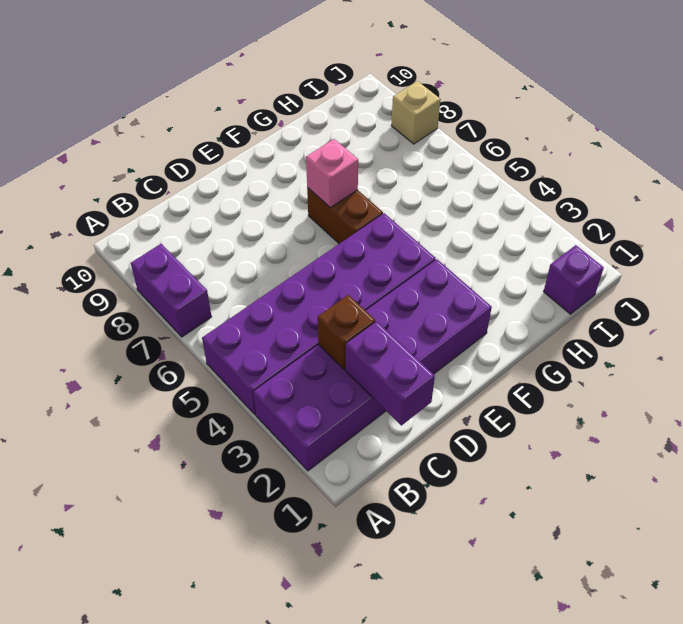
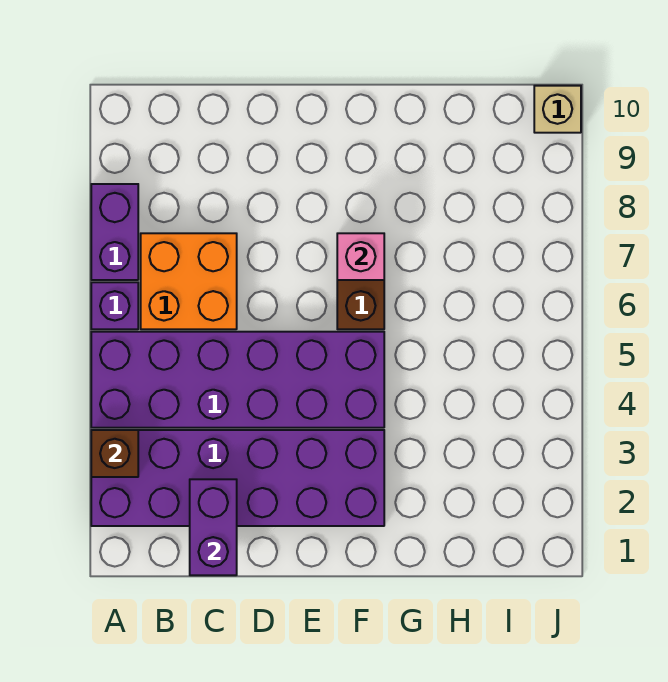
none -> orange brick B6:C7 level 1
brown brick C3 level 2 -> brown brick A3 level 2
purple brick I1 level 1 -> purple brick A6 level 1
tan brick J8 level 1 -> tan brick J10 level 1

